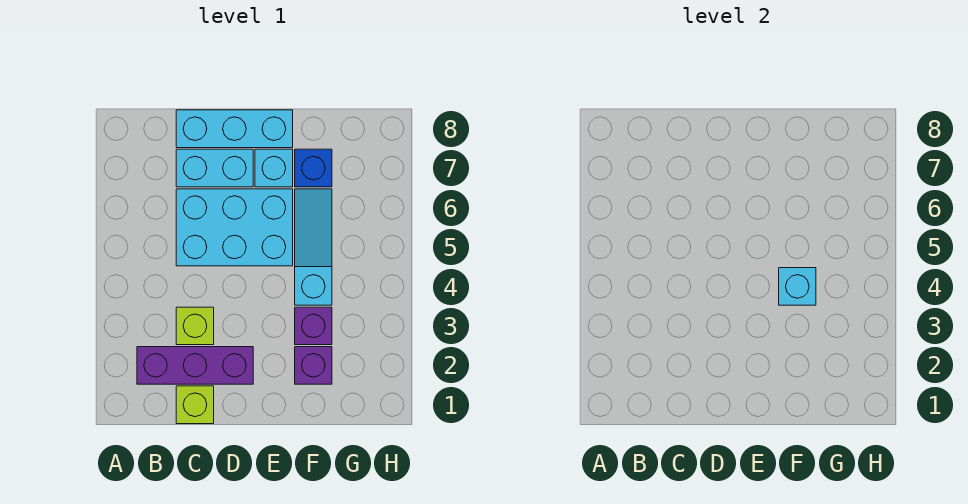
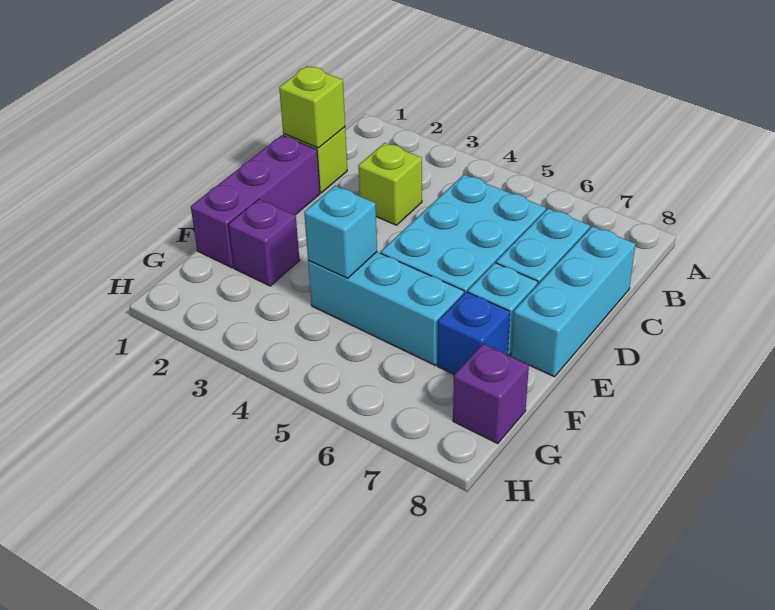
purple brick B2:D2 level 1 -> purple brick D1:F1 level 1
none -> lime brick C1 level 2
purple brick F3 level 1 -> purple brick G8 level 1
cyan slope F4:F6 level 1 top 4 -> cyan brick F4:F6 level 1

